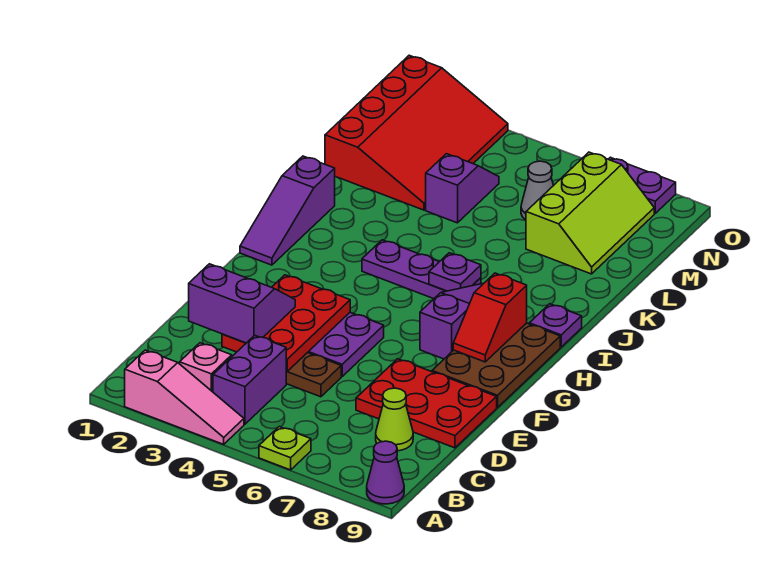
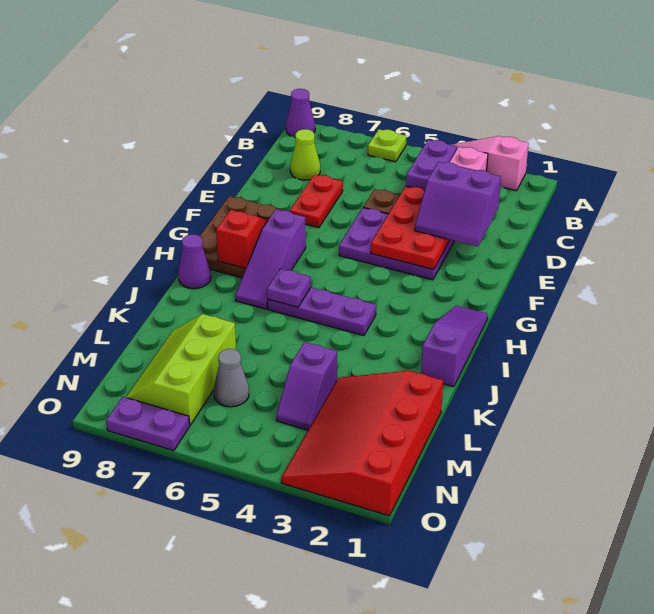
red plate D7:E9 level 1 -> red plate D7:E7 level 1
purple plate I9 level 1 -> purple cone I9 level 1

